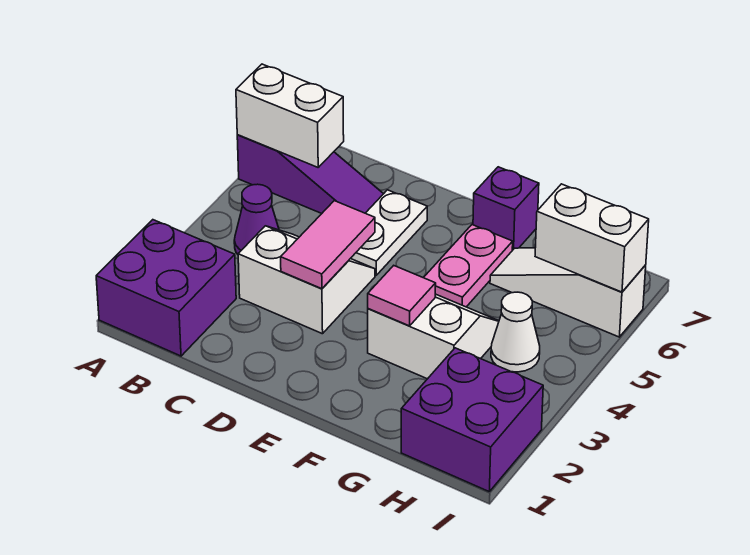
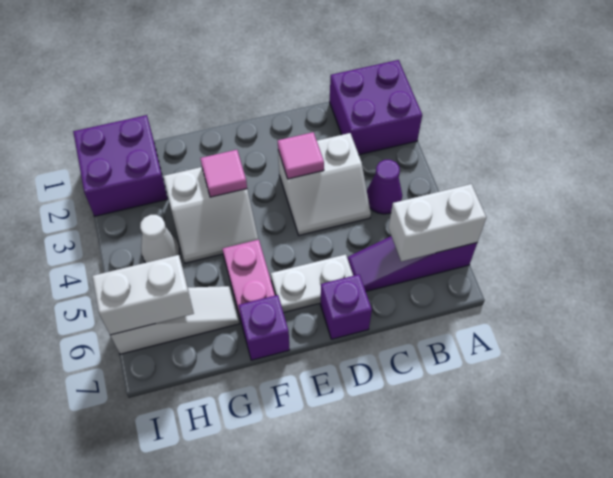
pink tile D3:D4 level 2 -> pink tile D3 level 2
white plate D5:D6 level 1 -> white plate D6:E6 level 1
none -> purple brick D7 level 1

